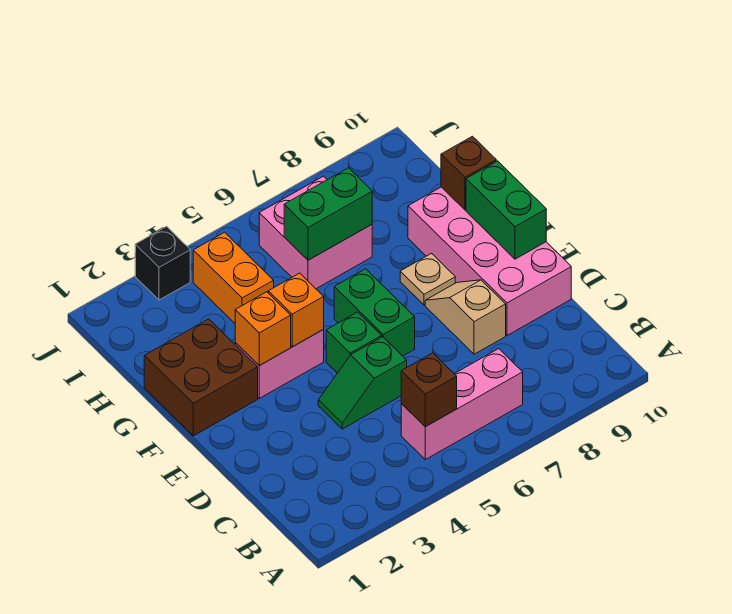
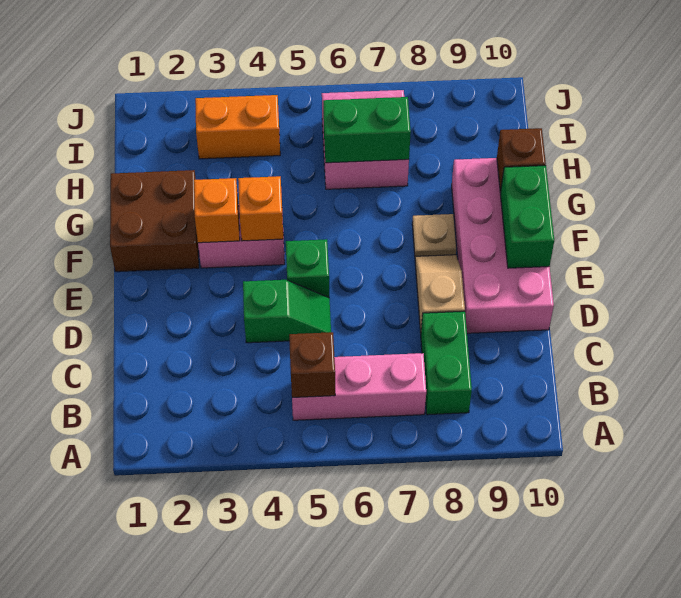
green slope D4:D5 level 1 top 5 -> green slope D4:D5 level 1 top 4
green brick E6:F6 level 1 -> green brick B8:C8 level 1
orange brick H4:I4 level 1 -> orange brick I3:I4 level 1
black brick J3 level 1 -> none

